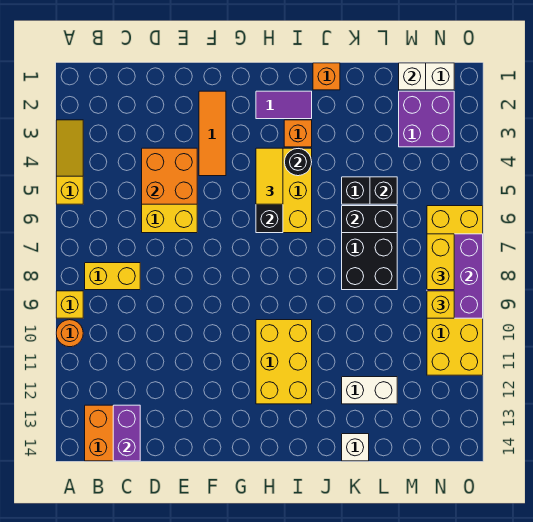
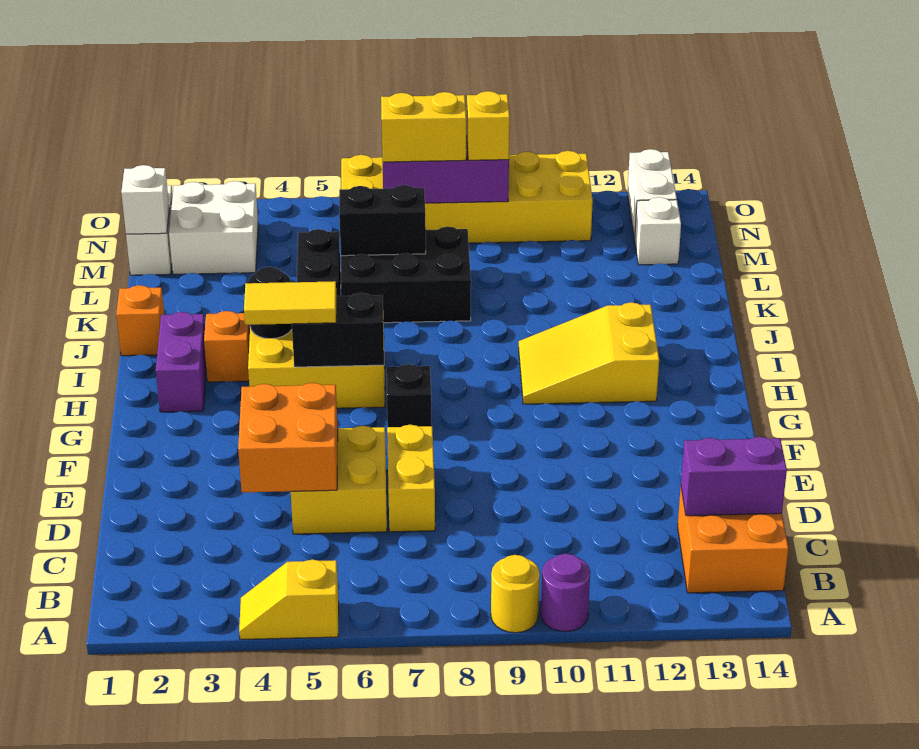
yellow slope A3:A5 level 1 top 5 -> yellow slope A4:A5 level 1 top 5
yellow brick A9 level 1 -> yellow round brick A9 level 1
orange round brick A10 level 1 -> purple round brick A10 level 1
yellow brick B8:C8 level 1 -> yellow brick D7:E7 level 1
orange tile F2:F4 level 1 -> none
purple tile H2:I2 level 1 -> purple brick H2:I2 level 1
yellow brick H10:I12 level 1 -> yellow slope H10:I12 level 1 top 12
black brick K6:L6 level 2 -> black brick L6:L7 level 2
white brick K12:L12 level 1 -> white brick N13:O13 level 1
white brick K14 level 1 -> white brick M13 level 1
black brick L5 level 2 -> black brick G7 level 1
purple brick M2:N3 level 1 -> white brick M2:N3 level 1

